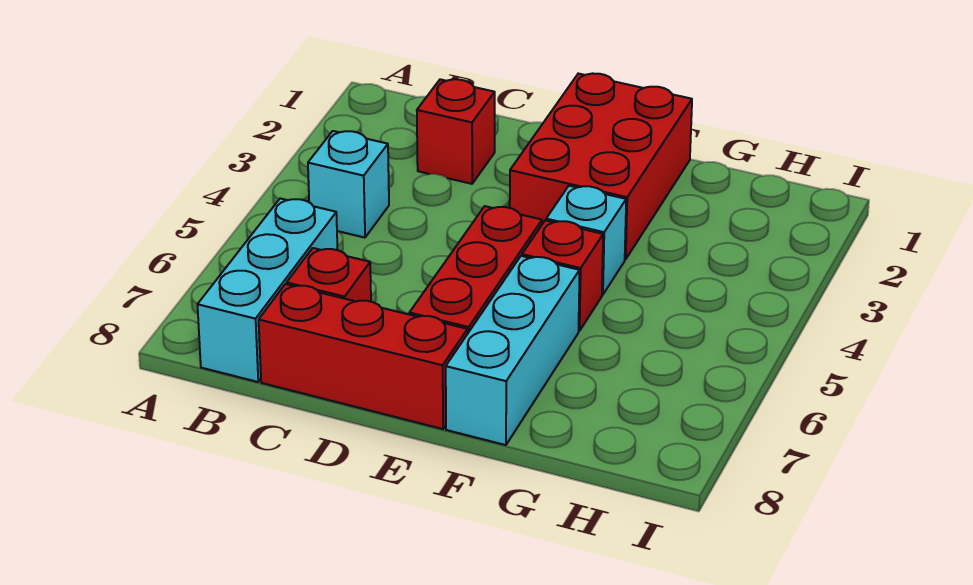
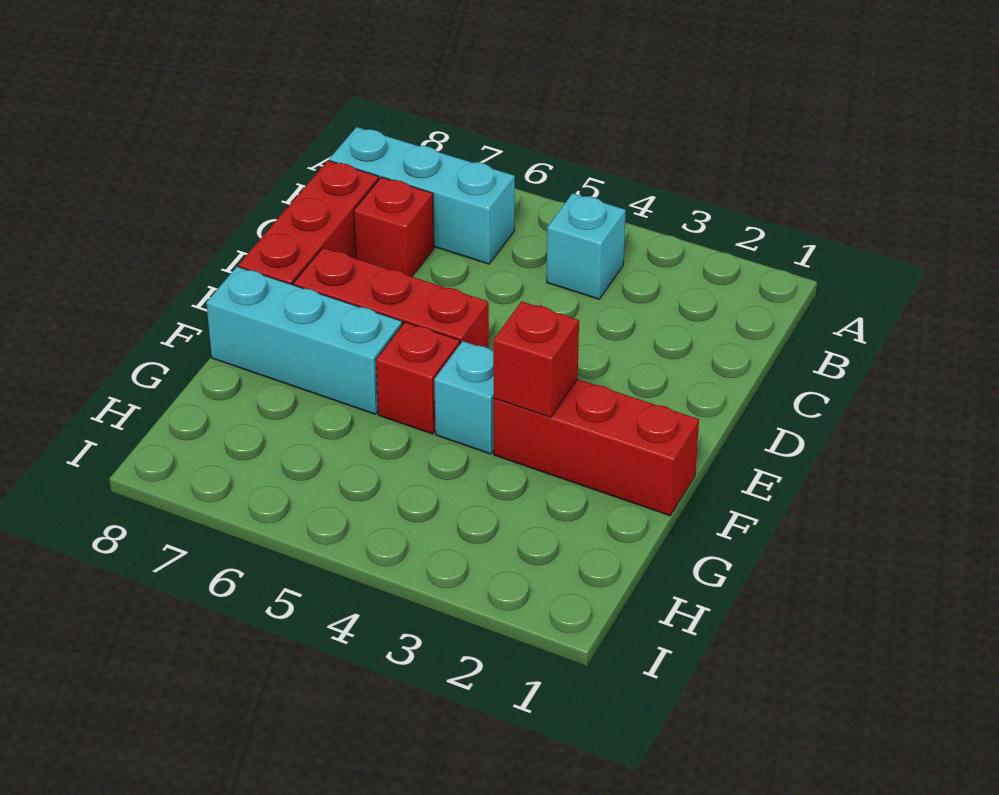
red brick C2 level 1 -> red brick F3 level 2
red brick E1:F3 level 1 -> red brick F1:F3 level 1

